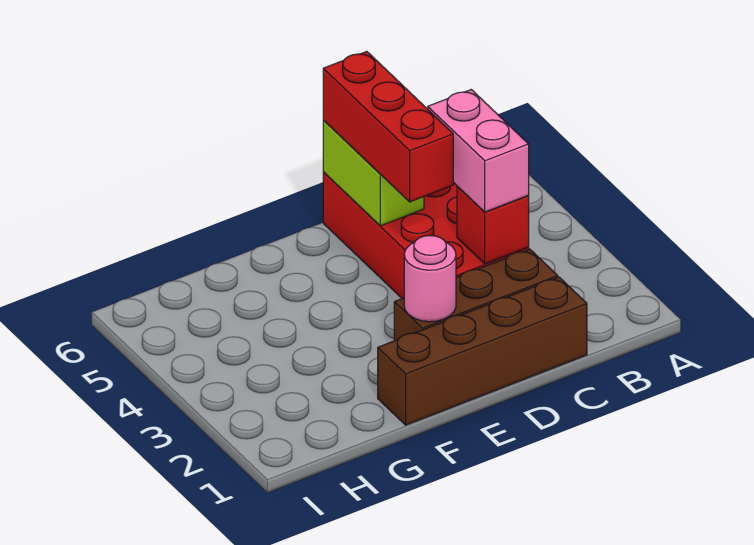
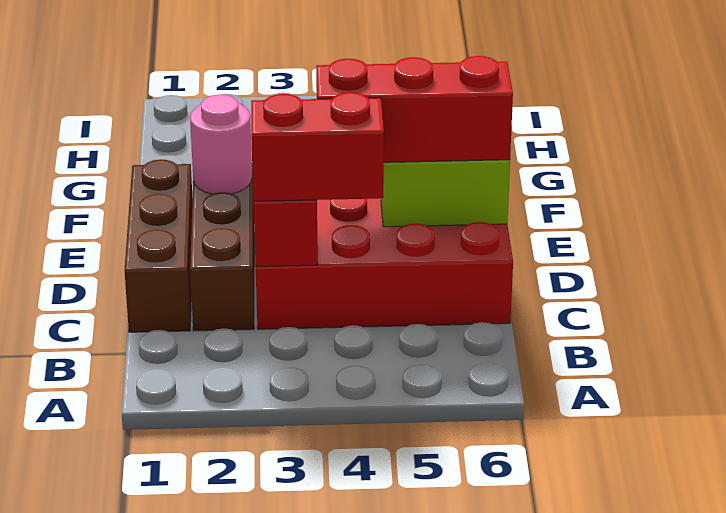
brown brick C1:F1 level 1 -> brown brick C1:E1 level 1
pink brick C3:C4 level 3 -> red brick C3:C4 level 3

